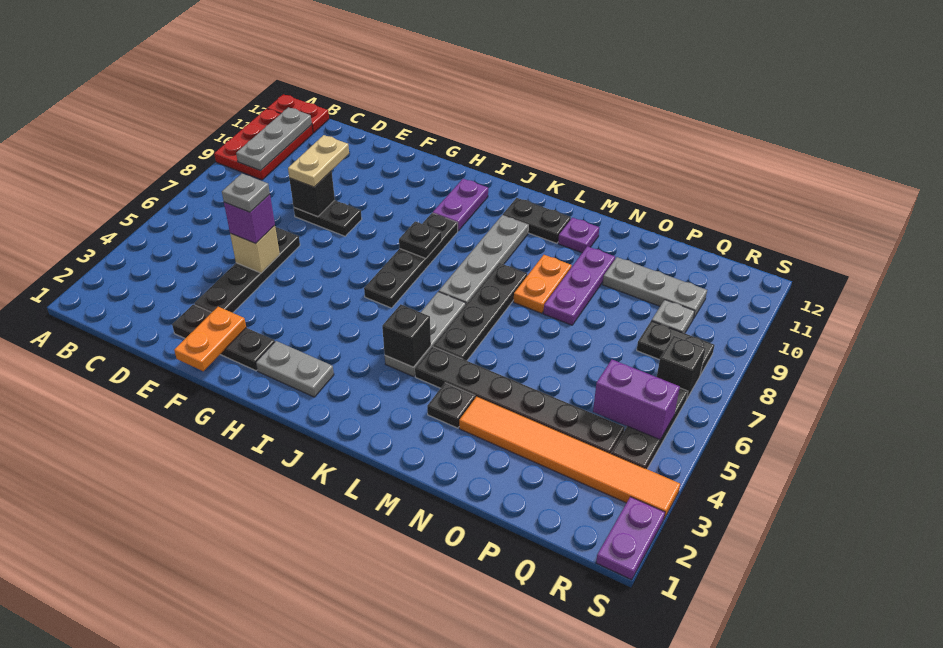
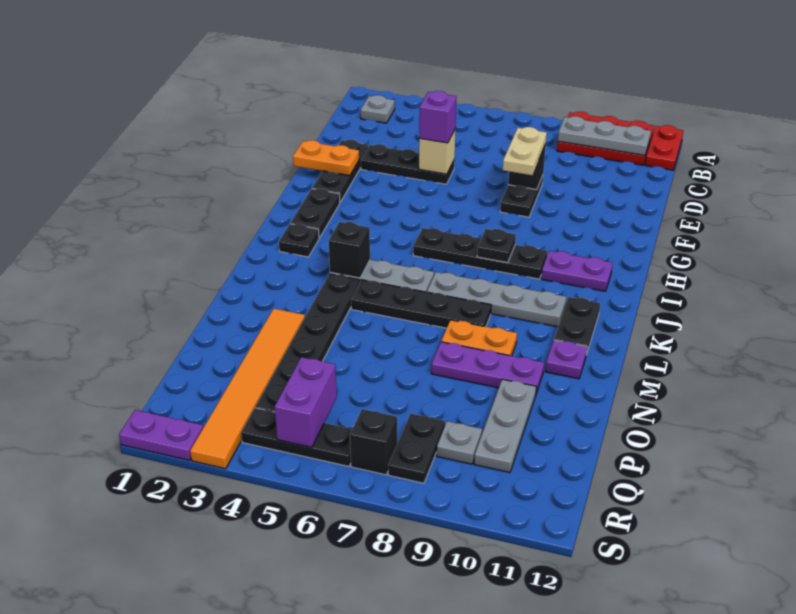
black plate E3:E6 level 1 -> black plate E3:E5 level 1
grey plate E5 level 4 -> grey plate B2 level 1
tan plate E8:E9 level 3 -> tan plate E8:F8 level 3
grey plate H2:I2 level 1 -> black plate H2:I2 level 1
black plate M3 level 1 -> black plate J2 level 1

